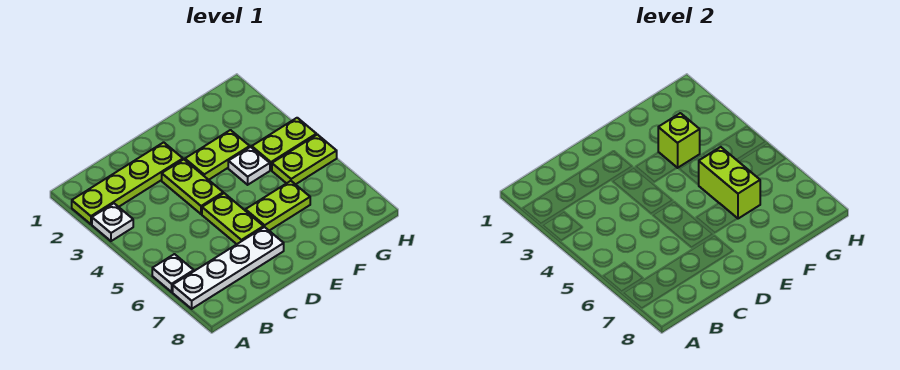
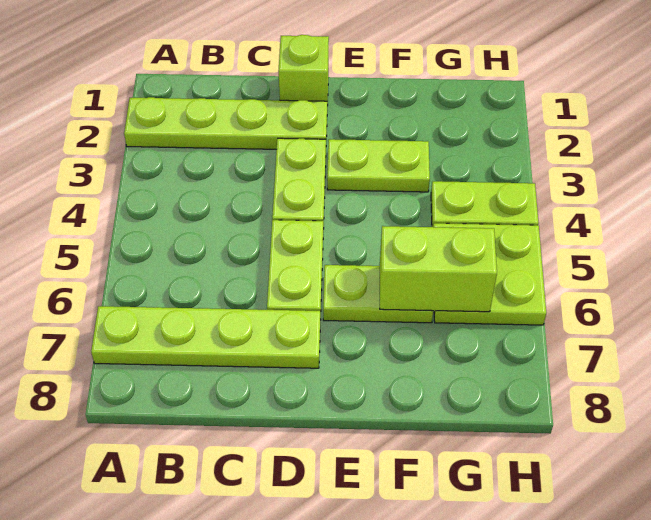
white plate A3 level 1 -> none
white plate A6 level 1 -> none
white plate A7:D7 level 1 -> lime plate A7:D7 level 1
lime brick F3 level 2 -> lime brick D1 level 1
white plate F4 level 1 -> none
lime brick F5:F6 level 2 -> lime brick F6:G6 level 2
lime plate G5:H5 level 1 -> lime plate G5:H6 level 1

